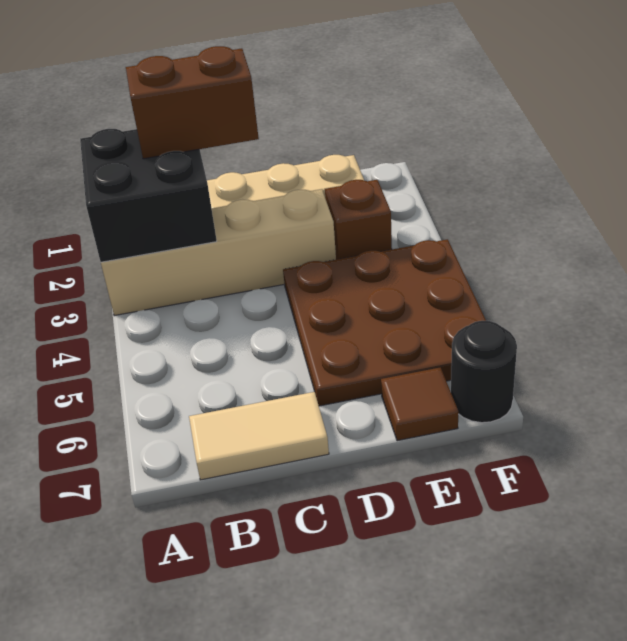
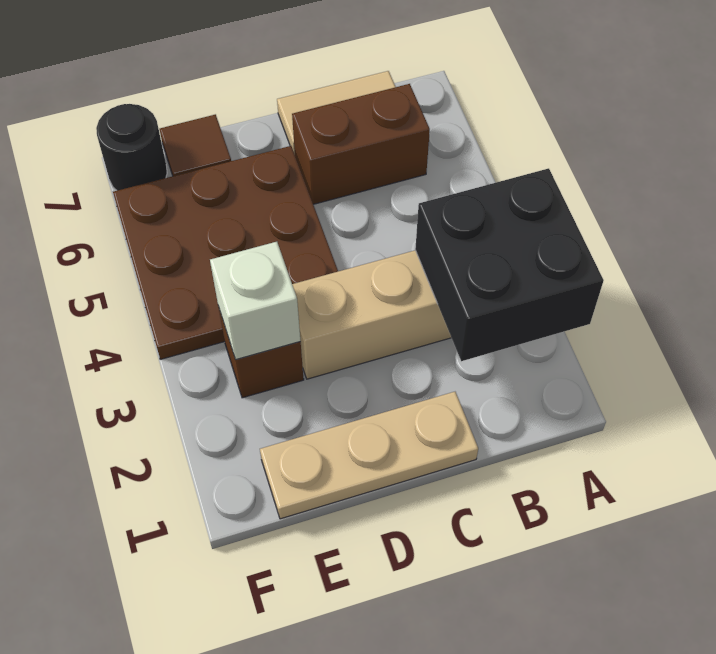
brown brick B2:C2 level 3 -> brown brick B6:C6 level 1
none -> white brick E3 level 2

